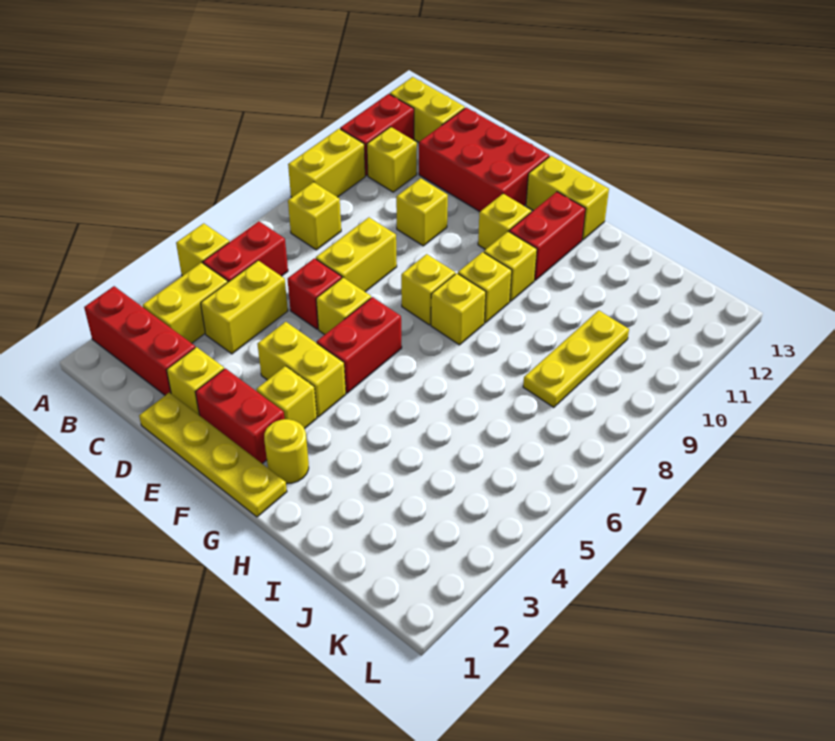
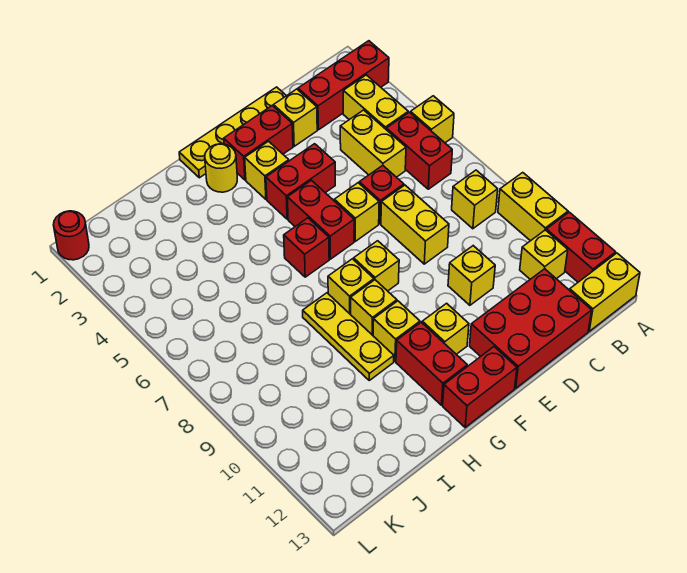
yellow brick E4:F4 level 1 -> red brick E4:F4 level 1
yellow brick F13:G13 level 1 -> red brick F13:G13 level 1
none -> red brick G6 level 1
yellow plate J8:J10 level 1 -> yellow plate H8:H10 level 1
none -> red round brick L1 level 1

